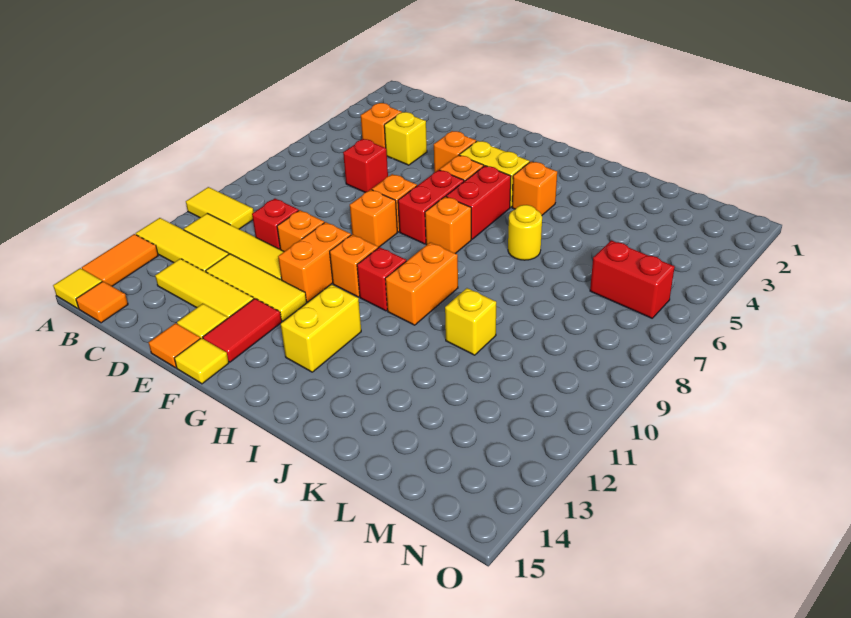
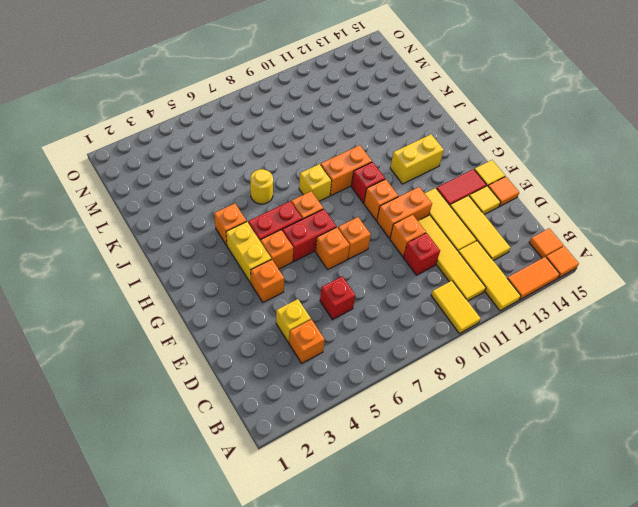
yellow tile A15 level 1 -> orange tile A15 level 1
yellow brick K10 level 1 -> yellow brick I8 level 1
red brick M6:N6 level 1 -> none

